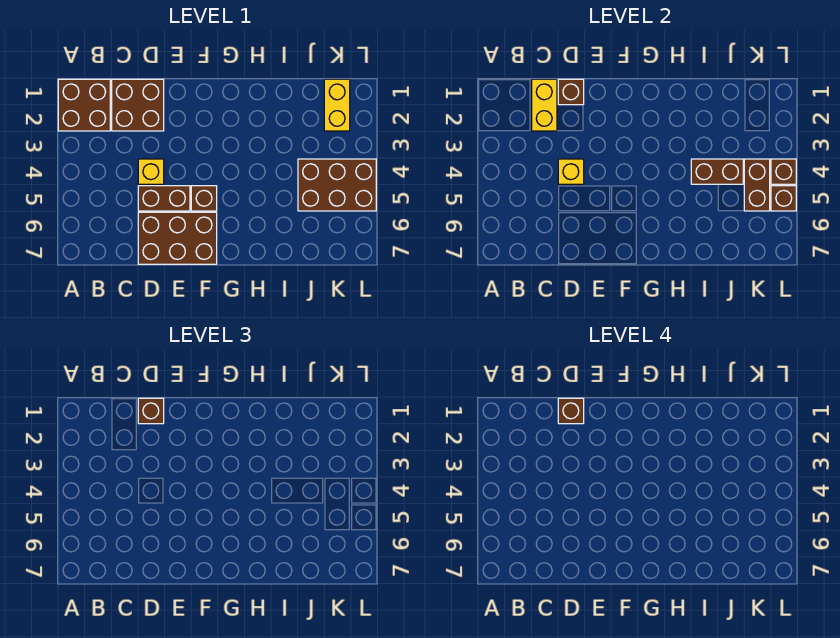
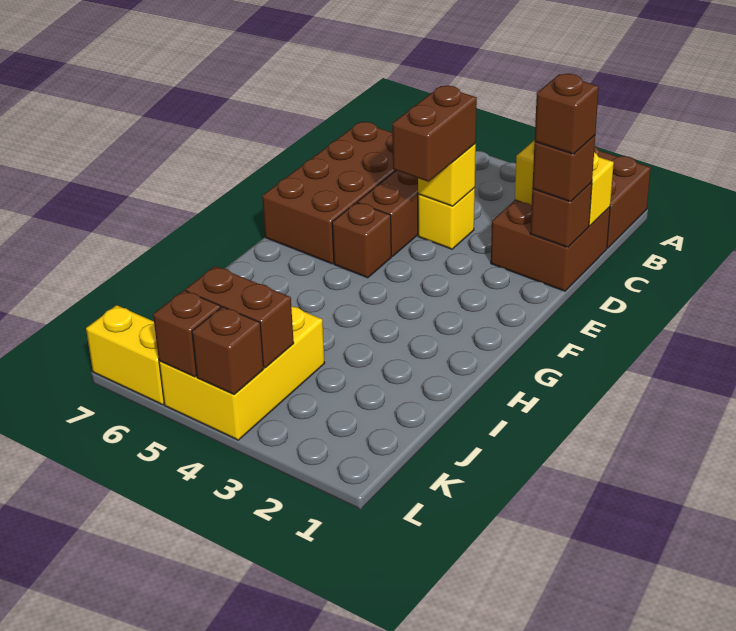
brown brick D6:F7 level 1 -> brown brick C6:F7 level 1
brown brick I4:J4 level 2 -> brown brick D4:E4 level 3
brown brick J4:L5 level 1 -> yellow brick J4:L5 level 1
yellow brick K1:K2 level 1 -> yellow brick L6:L7 level 1

